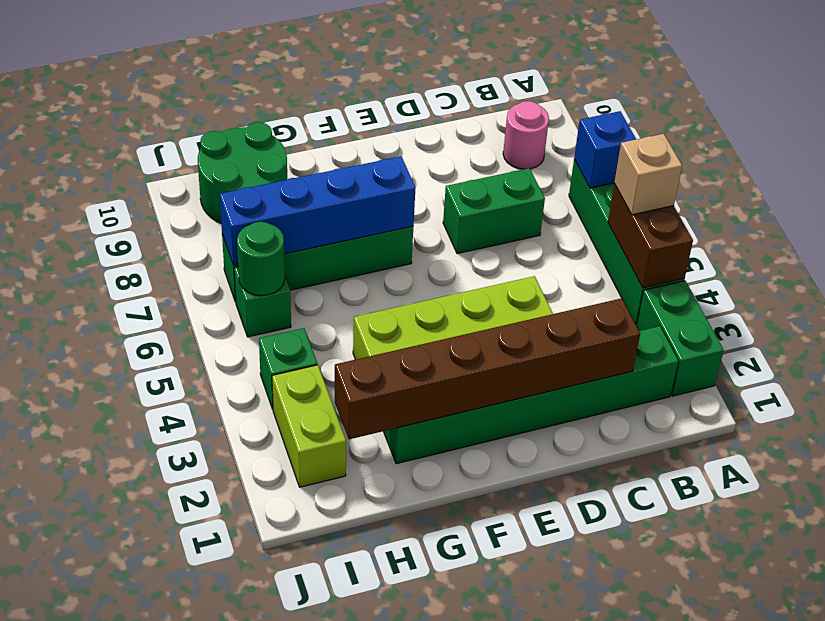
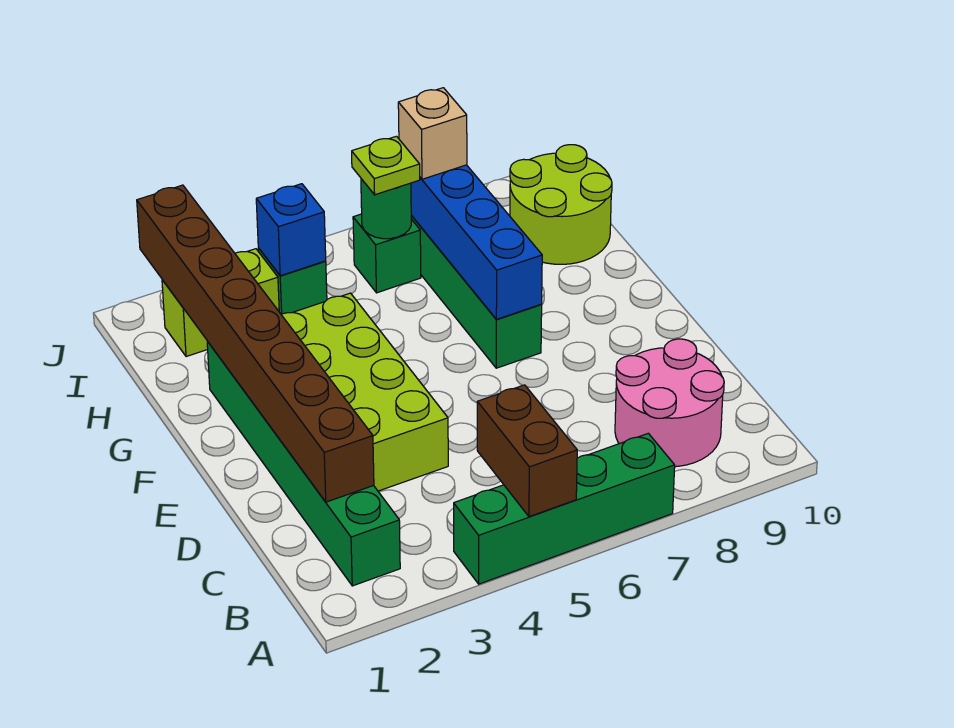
green brick A2:A3 level 1 -> none
brown brick A4:A5 level 2 -> brown brick A5:B5 level 2
tan brick A5 level 3 -> tan brick I7 level 3
blue brick A7 level 2 -> blue brick I4 level 2
pink round brick B9 level 1 -> pink round brick B8:C9 level 1
brown brick C2:H2 level 2 -> brown brick C2:J2 level 2
green brick C7:D7 level 1 -> none
green round brick H9:I10 level 1 -> lime round brick H9:I10 level 1
none -> lime plate I6 level 3

